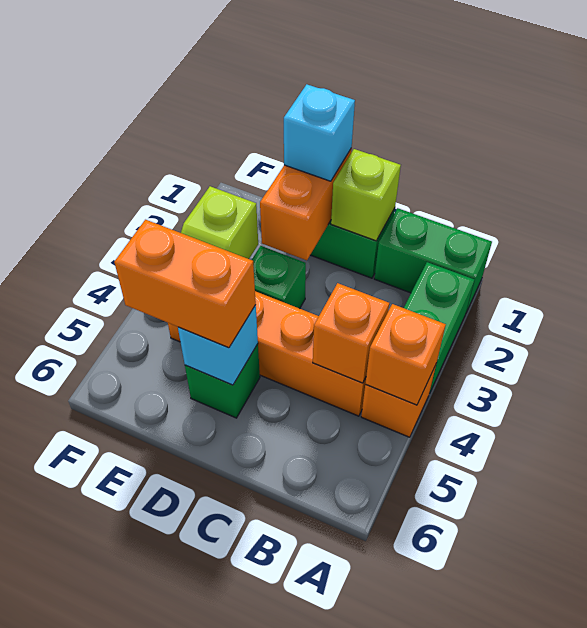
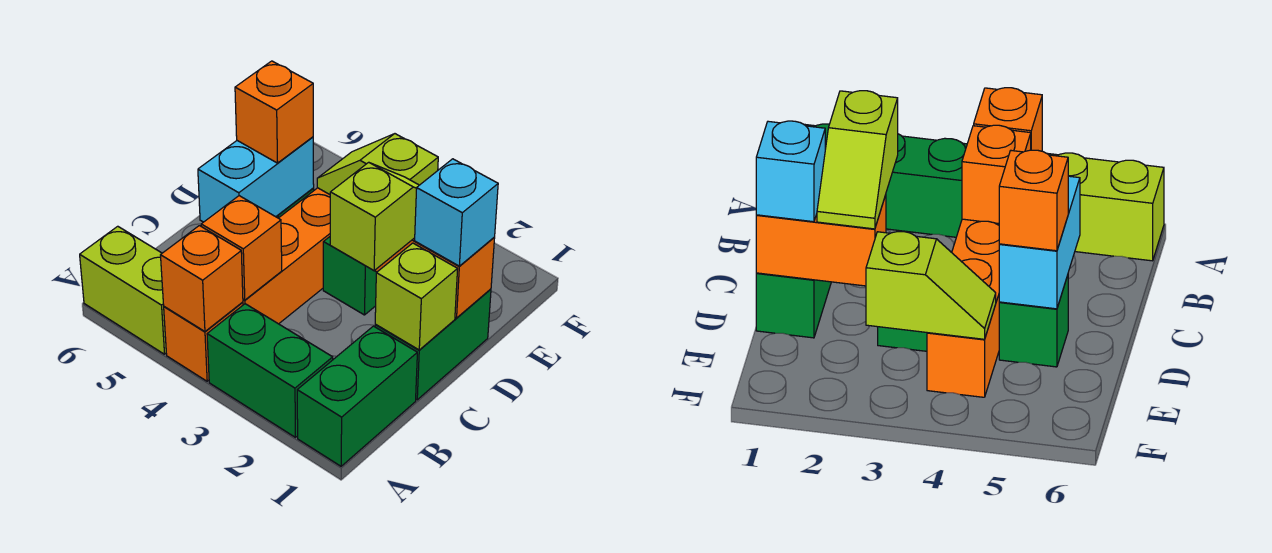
none -> lime brick A5:A6 level 1
none -> lime slope C2:D2 level 3 top C
cyan brick D5 level 2 -> cyan brick C5:D5 level 2
orange brick D5:E5 level 3 -> orange brick D5 level 3

